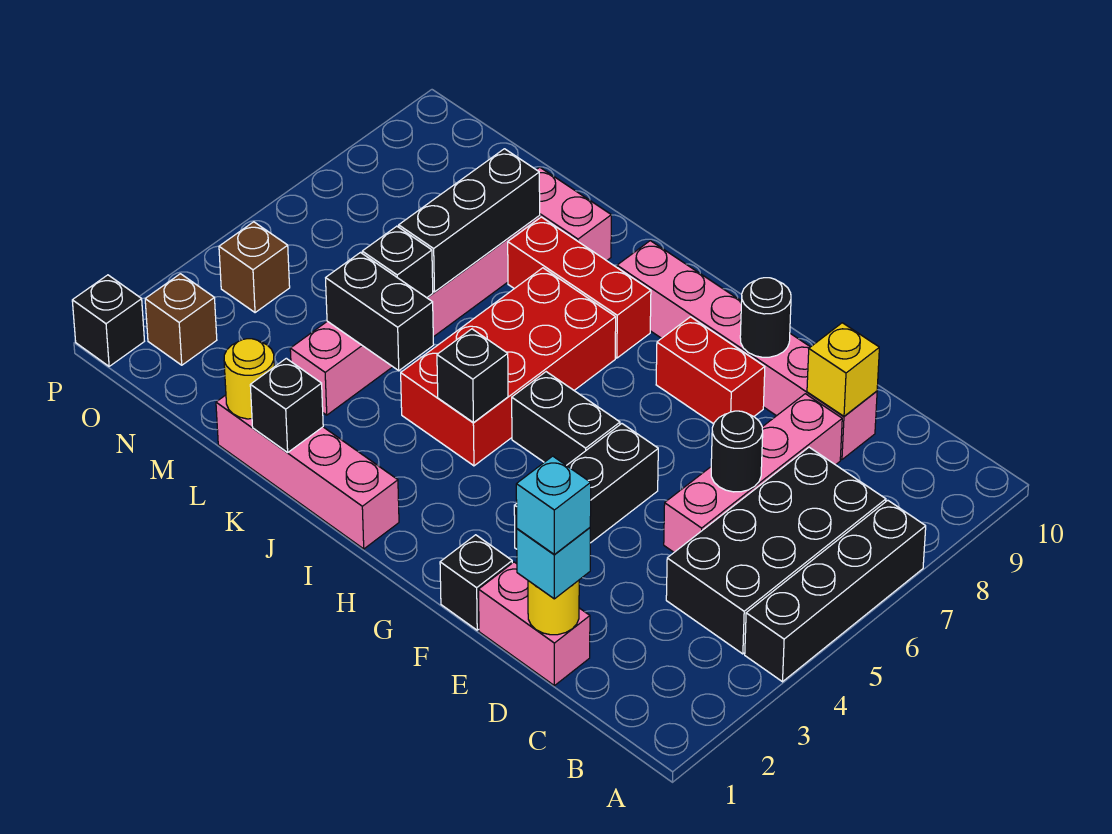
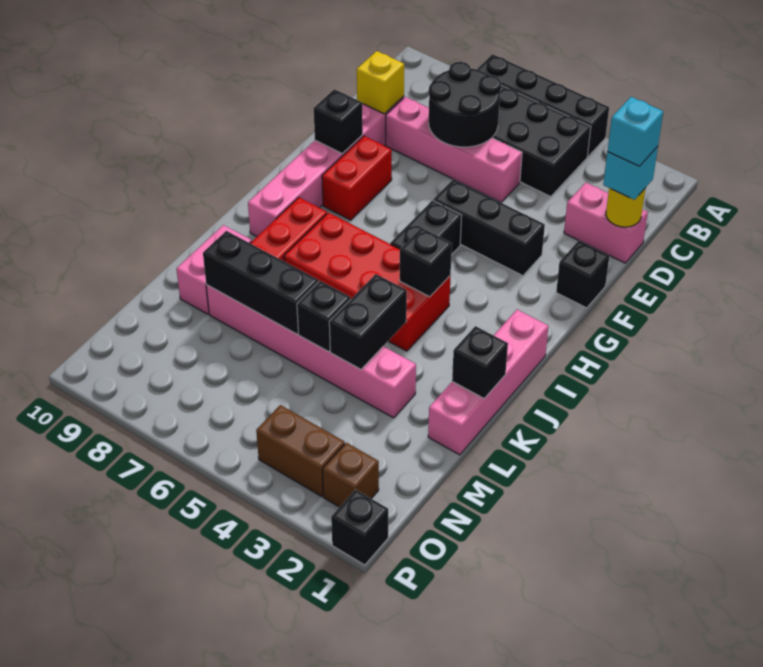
pink brick D1:E1 level 1 -> pink brick D1:D2 level 1
black round brick D6 level 2 -> black round brick C6:D7 level 2
black round brick F9 level 2 -> black brick F9 level 2
yellow round brick L1 level 2 -> none
brown brick O4 level 1 -> brown brick O3:O4 level 1

